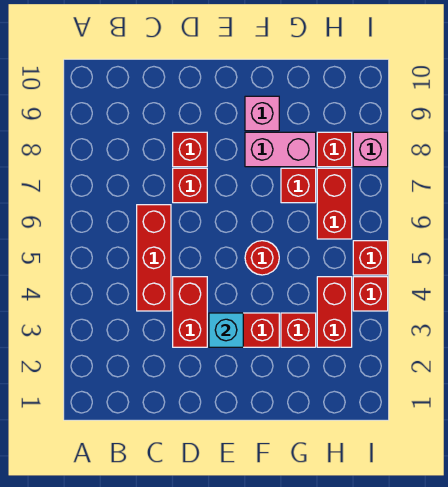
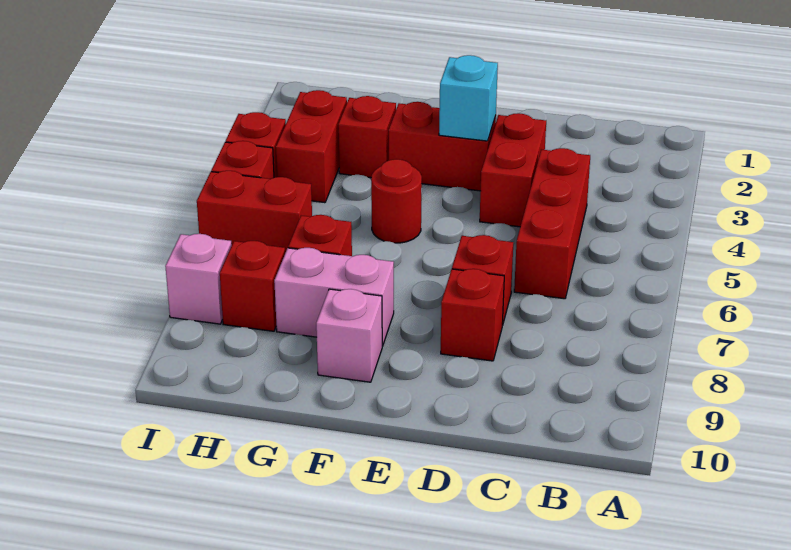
red brick H6:H7 level 1 -> red brick H6:I6 level 1

